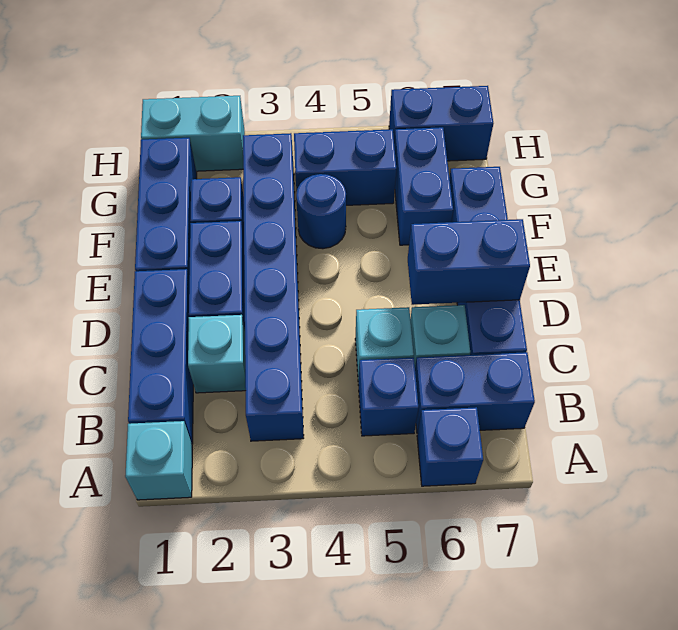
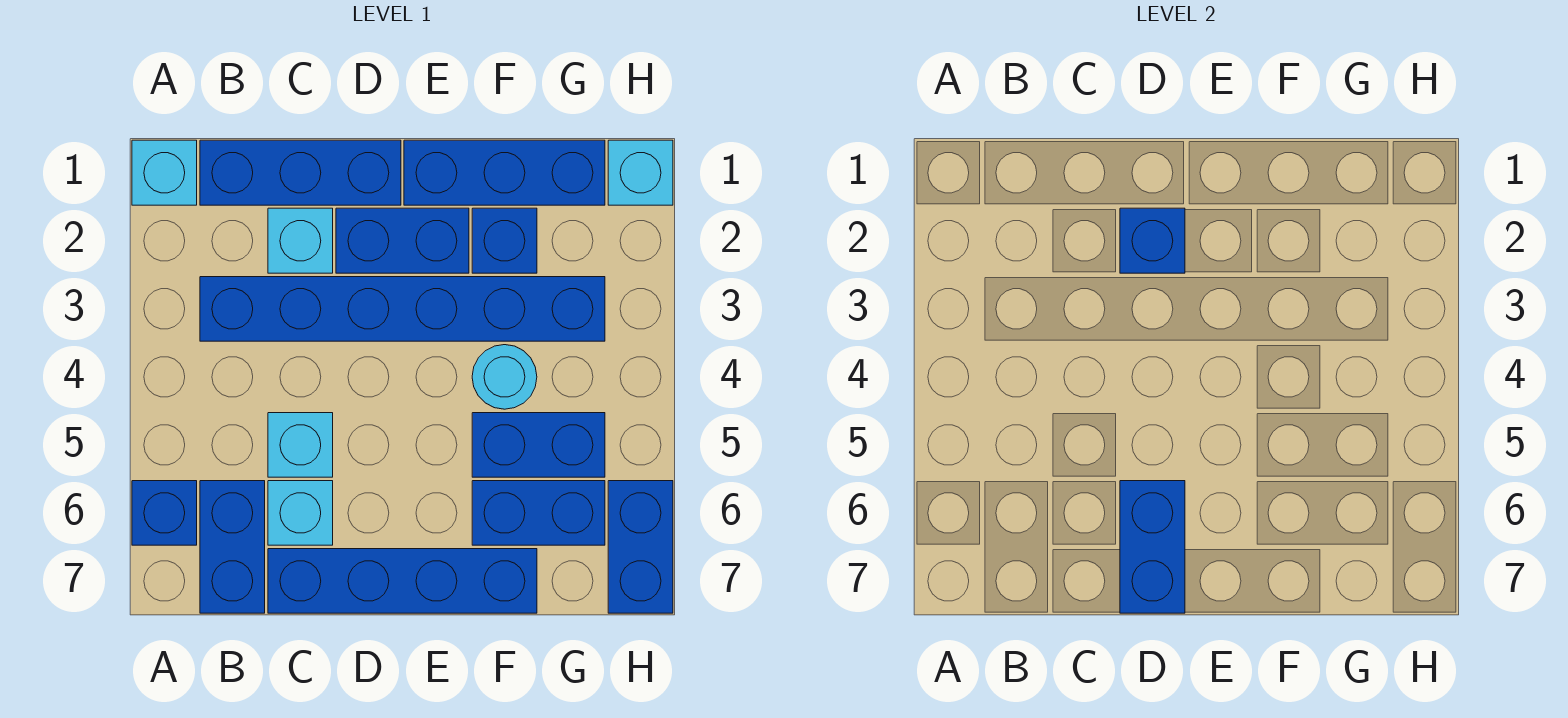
blue brick B5 level 1 -> blue brick D2 level 2
blue round brick F4 level 1 -> cyan round brick F4 level 1
blue brick G4:G5 level 1 -> blue brick F5:G5 level 1
cyan brick H1:H2 level 1 -> cyan brick H1 level 1

